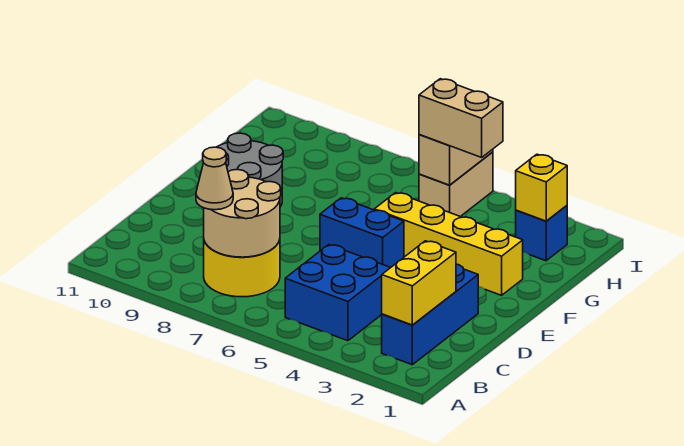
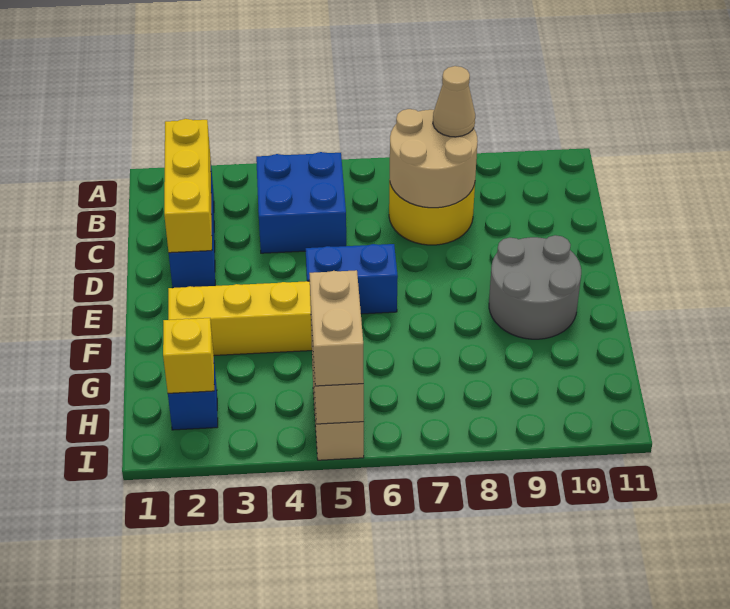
yellow brick B2:C2 level 2 -> yellow brick B2:D2 level 2
tan brick H4:H5 level 3 -> tan brick H5:I5 level 3

